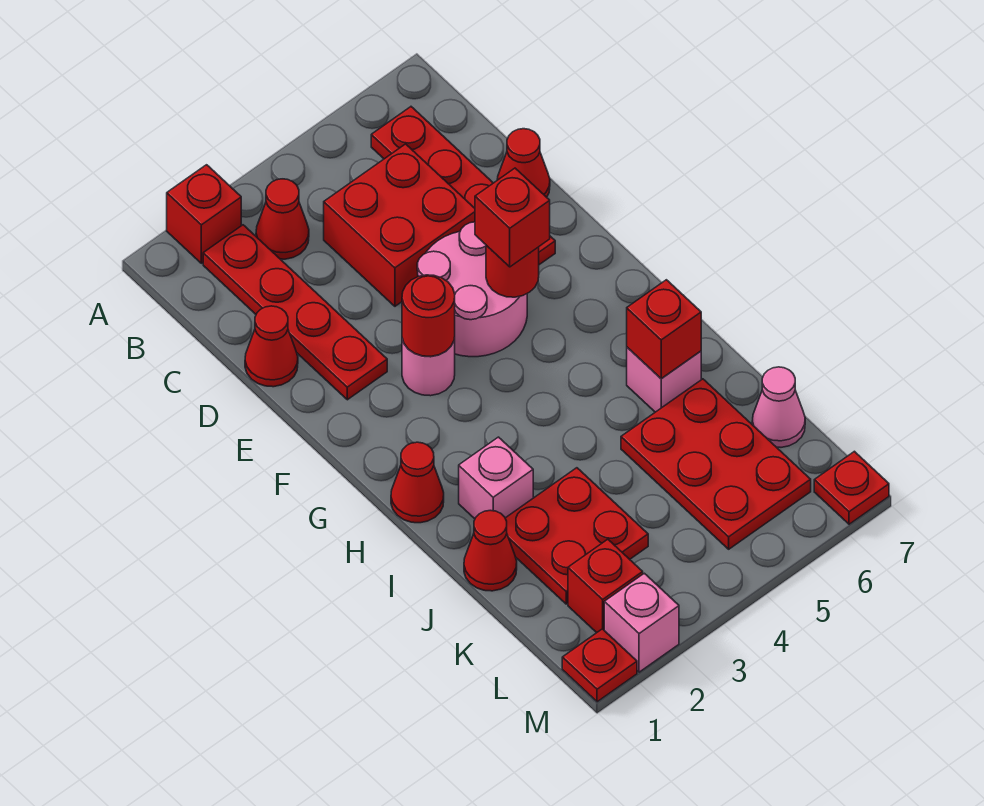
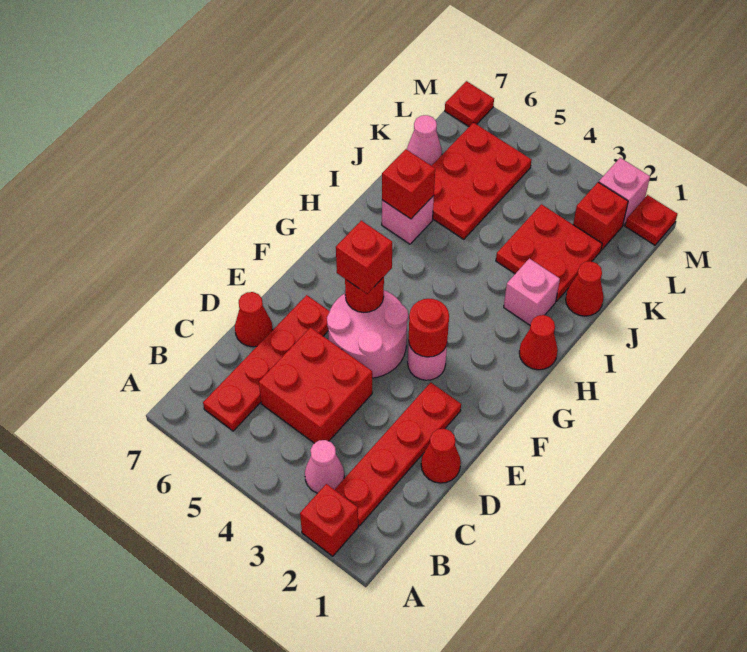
red cone B3 level 1 -> pink cone B3 level 1

